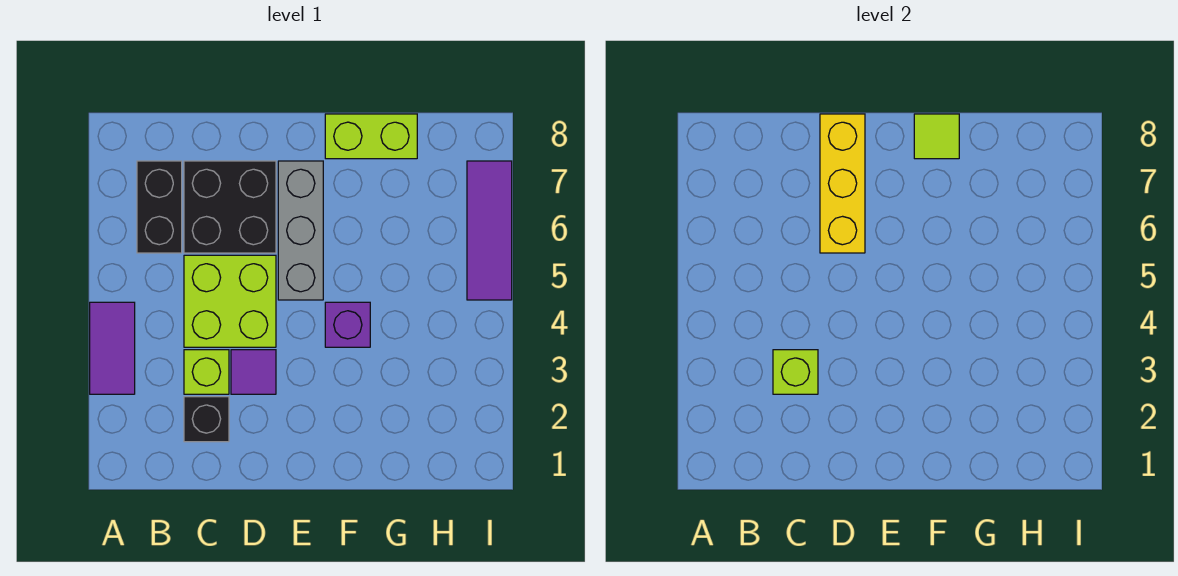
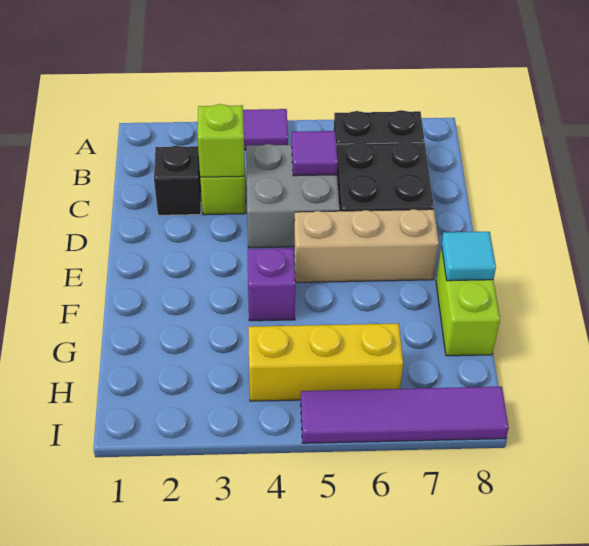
lime brick C4:D5 level 1 -> grey brick C4:D5 level 1
purple tile D3 level 1 -> purple tile C5 level 2
yellow brick D6:D8 level 2 -> yellow brick H4:H6 level 1
grey brick E5:E7 level 1 -> tan brick E5:E7 level 1
lime tile F8 level 2 -> cyan tile F8 level 2
purple tile I5:I7 level 1 -> purple tile I5:I8 level 1

